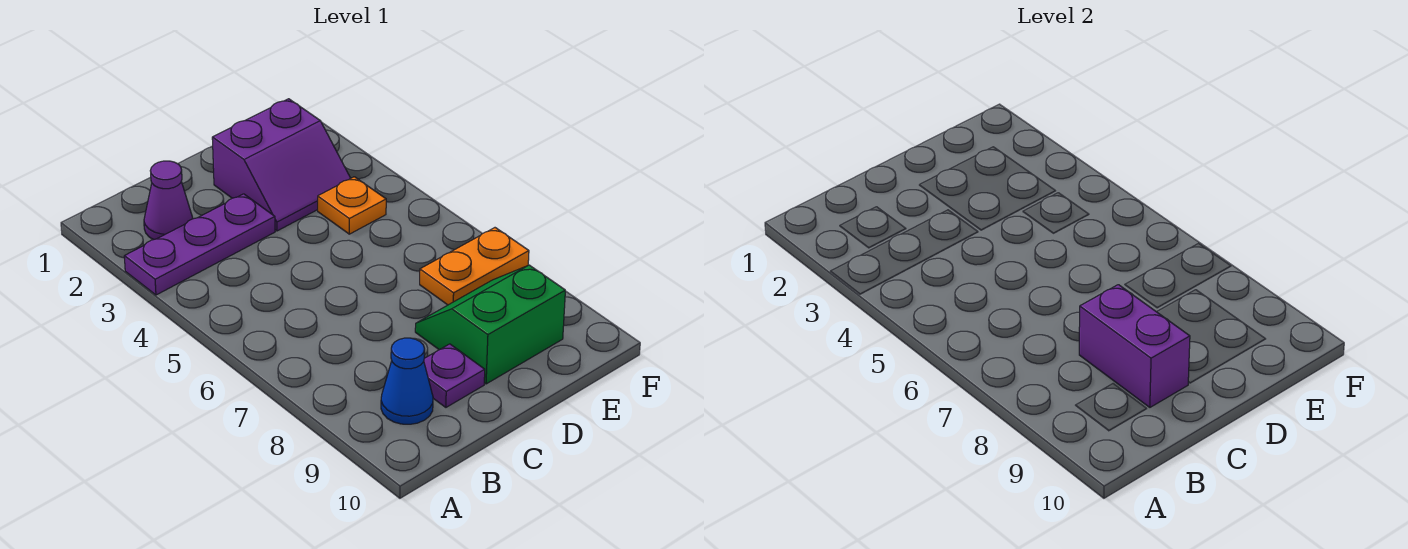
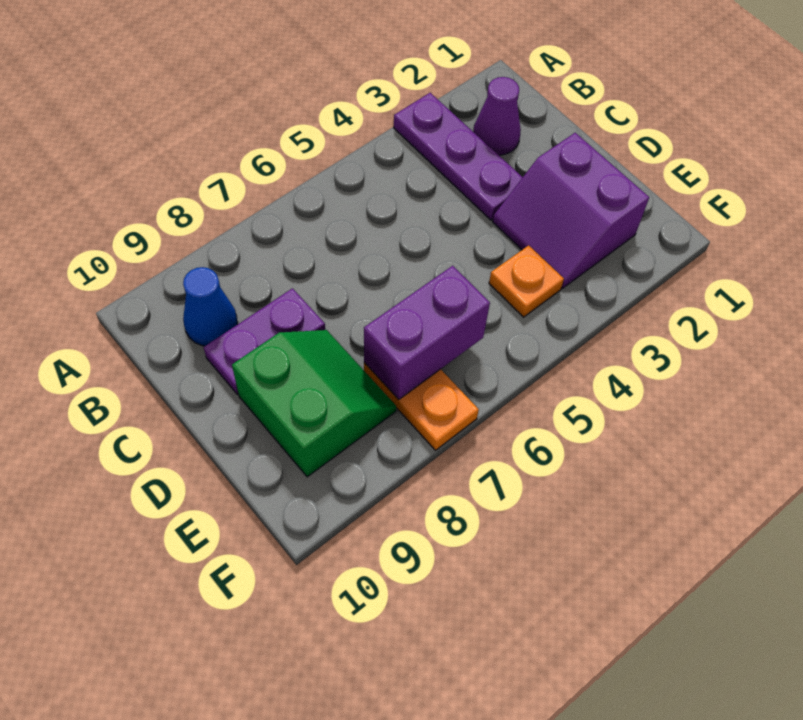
purple brick C8:C9 level 2 -> purple brick E6:E7 level 2
purple plate C9 level 1 -> purple plate C8:C9 level 1

